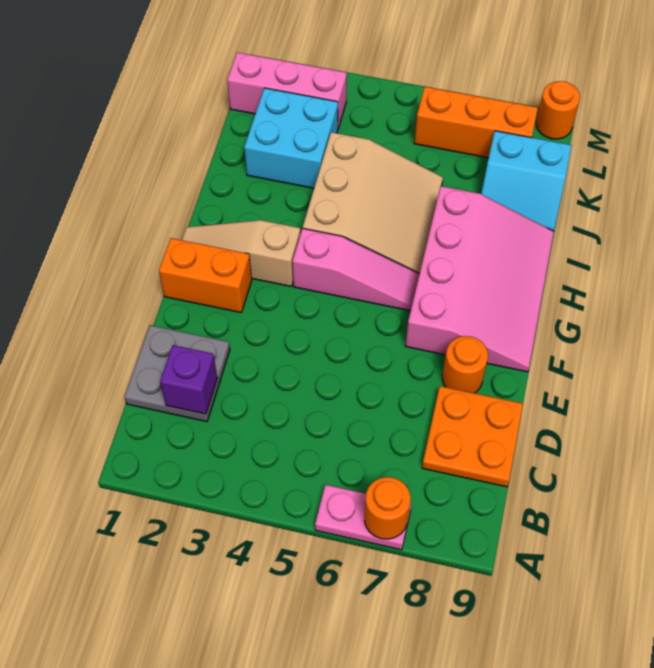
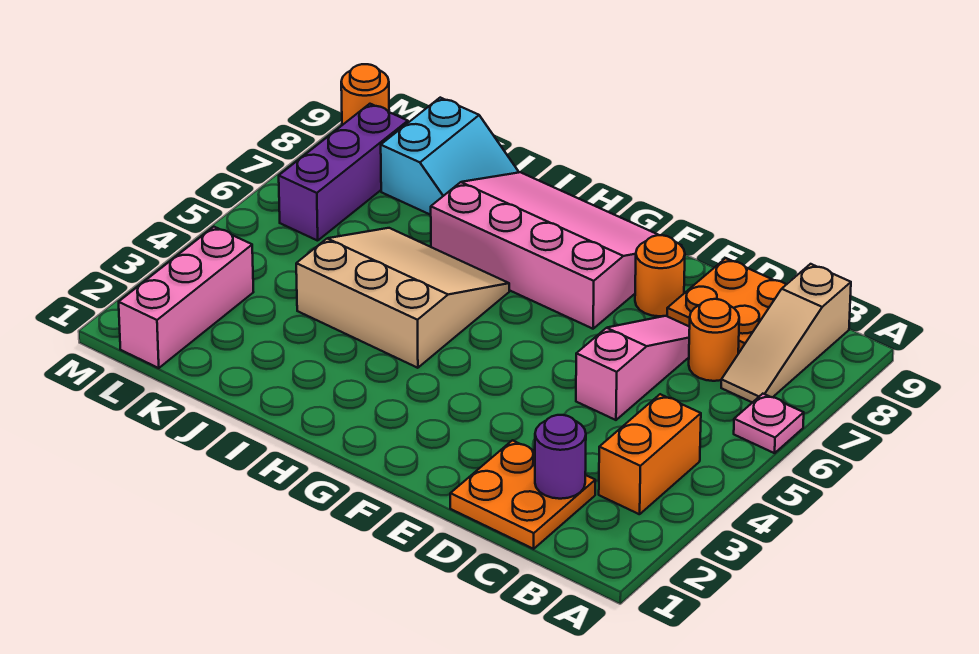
pink plate A6:A7 level 1 -> pink plate A6 level 1
orange round brick A7 level 2 -> orange round brick C7 level 1
grey plate C1:D2 level 1 -> orange plate C1:D2 level 1
purple brick C2 level 2 -> purple round brick C2 level 2
orange brick F1:F2 level 1 -> orange brick B3:B4 level 1
tan slope G1:G3 level 1 top 3 -> tan slope B7:B9 level 1 top 9
pink slope G4:G6 level 1 top 4 -> pink slope D5:D7 level 1 top 5
cyan brick J2:K3 level 1 -> none
orange brick L6:L8 level 1 -> purple brick L6:L8 level 1

